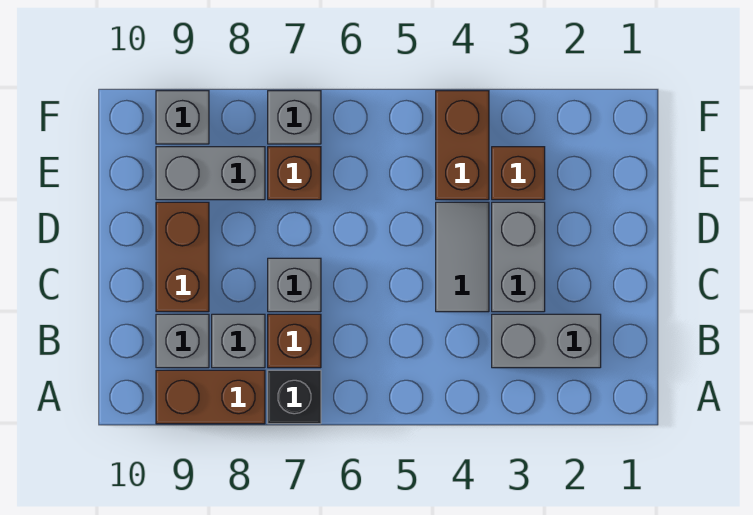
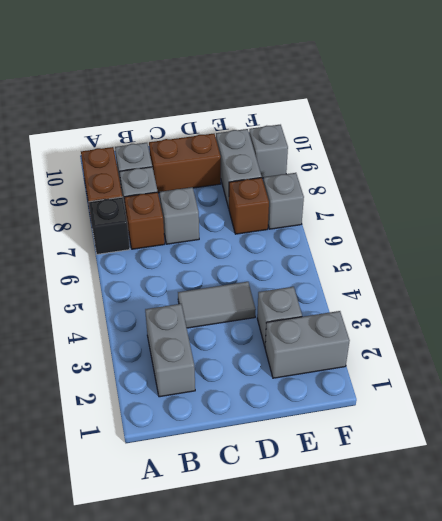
grey brick C3:D3 level 1 -> grey brick E2:F2 level 1
brown brick E3 level 1 -> grey brick E3 level 1
brown brick E4:F4 level 1 -> none

